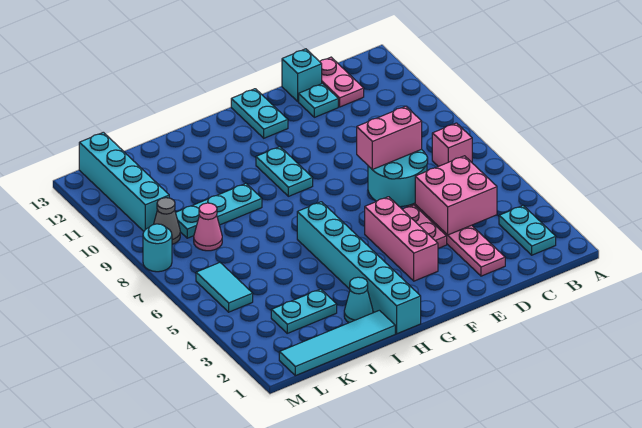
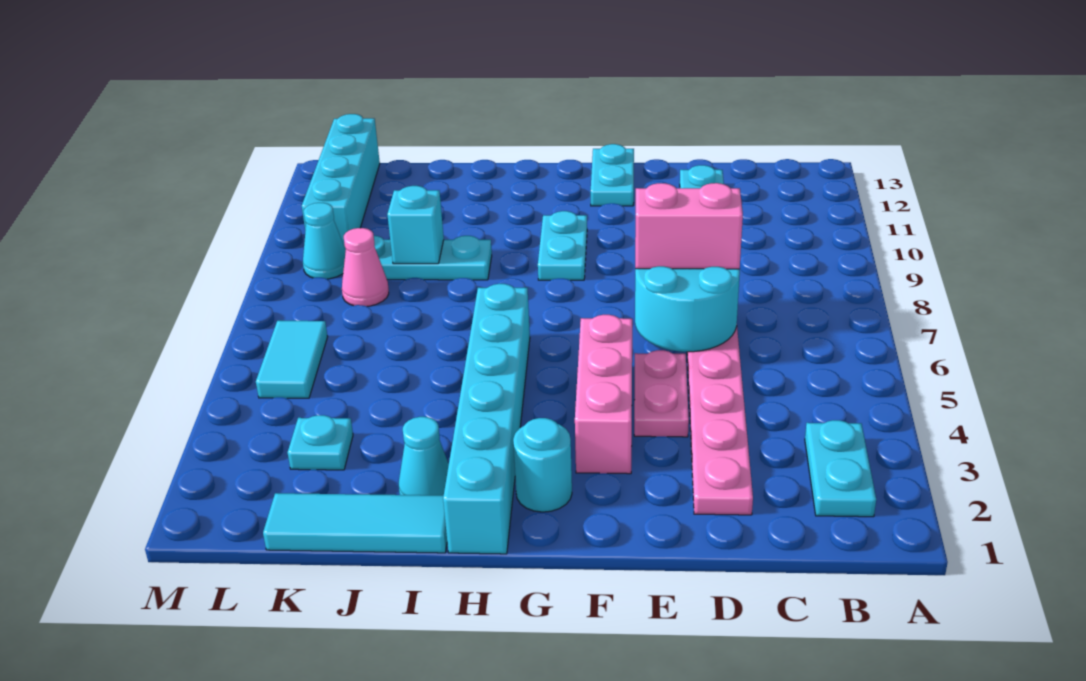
pink brick B7 level 1 -> none
pink brick C4:D5 level 2 -> none
pink plate C12:C13 level 1 -> none
cyan brick D13 level 1 -> cyan brick J9 level 2
cyan tile I1:L1 level 1 -> cyan tile I1:K1 level 1
cyan plate J3:K3 level 1 -> cyan plate K3 level 1
grey cone L9 level 1 -> cyan cone L9 level 1
cyan round brick M8 level 1 -> cyan round brick G2 level 1

